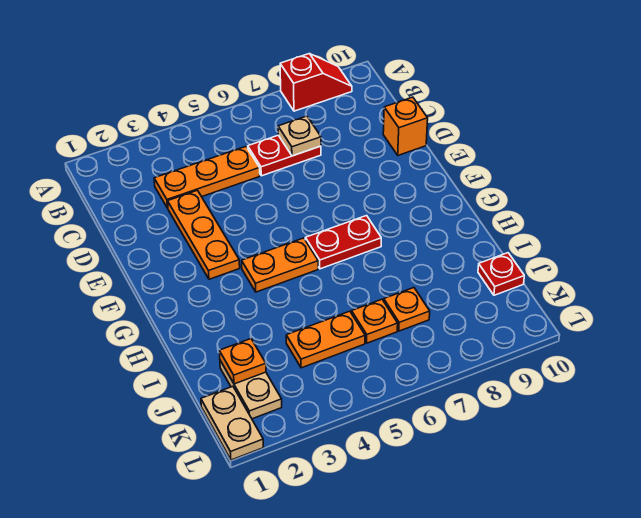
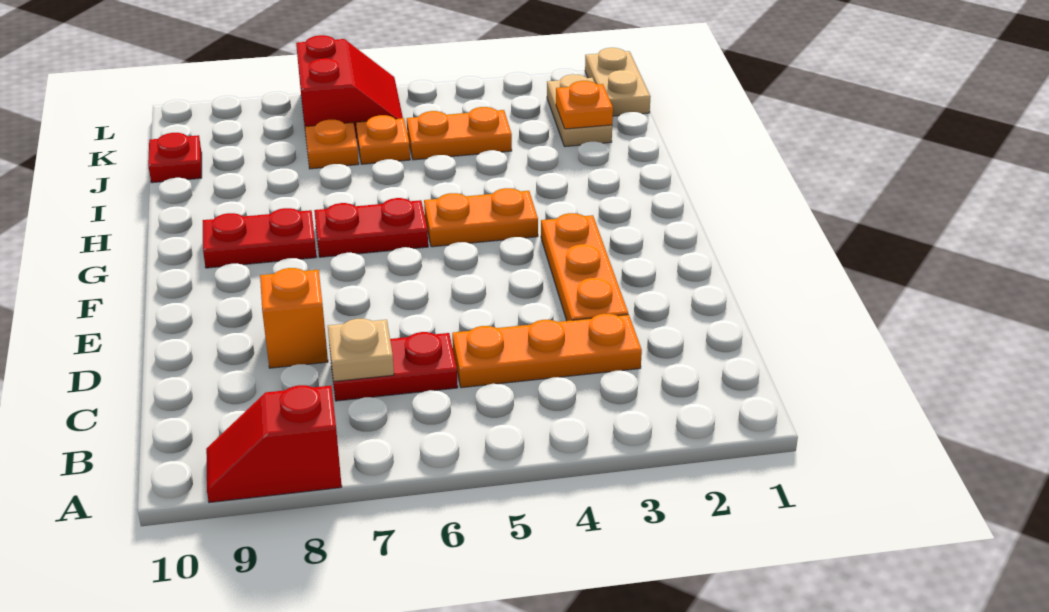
orange brick D10 level 1 -> orange brick D8 level 1
none -> red plate G8:G9 level 1
none -> red slope K6:L7 level 1 top 7

